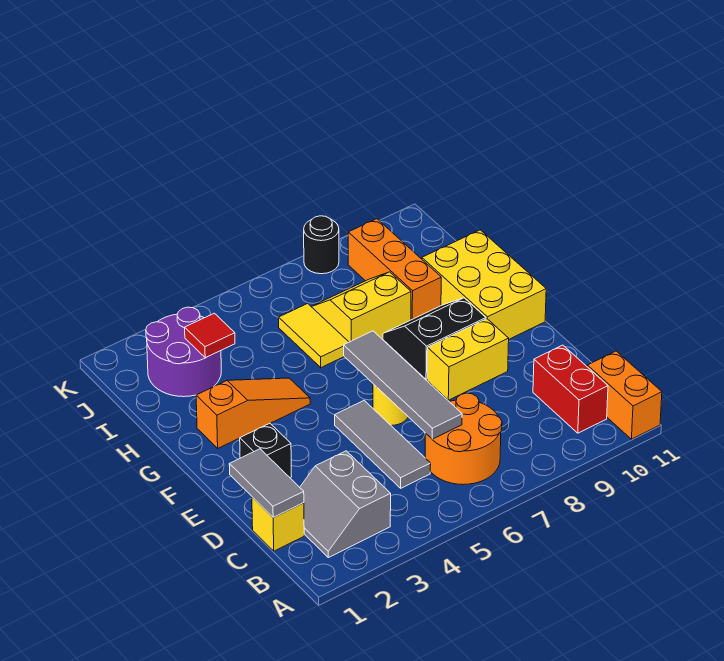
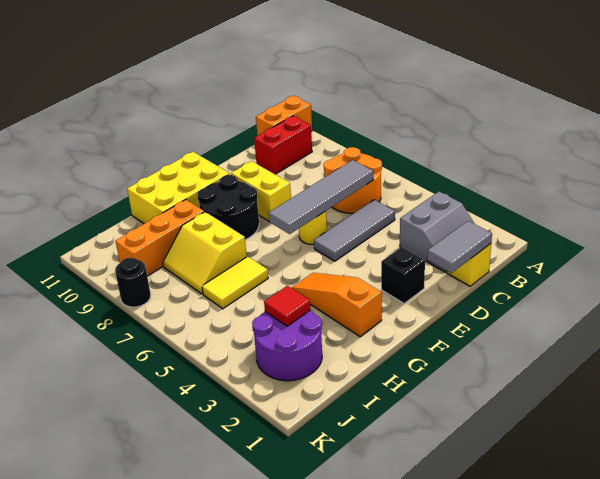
black slope F8:G9 level 1 top F -> black round brick F8:G9 level 1

